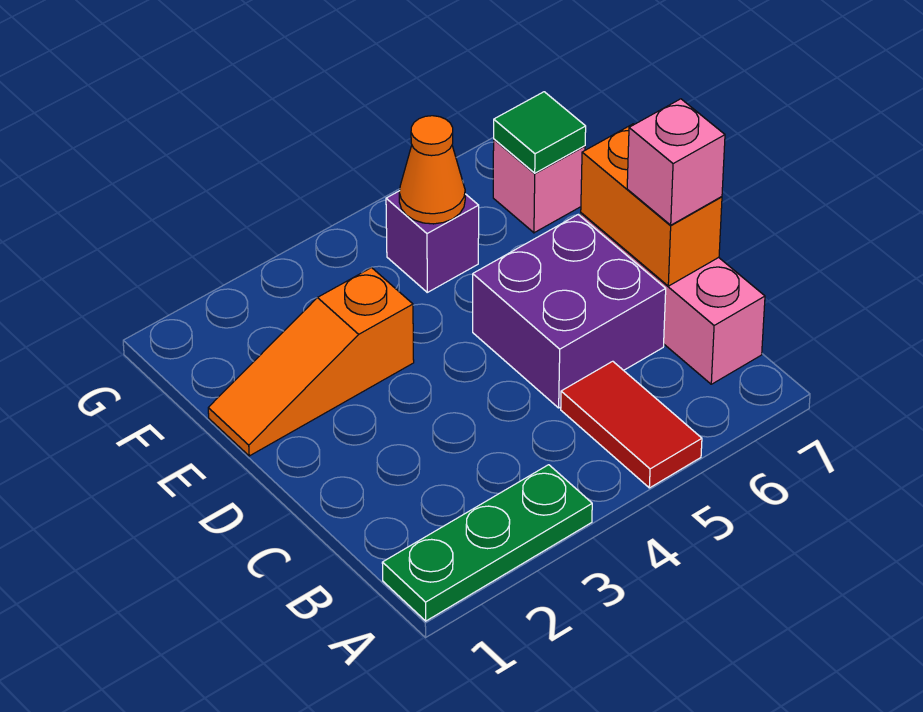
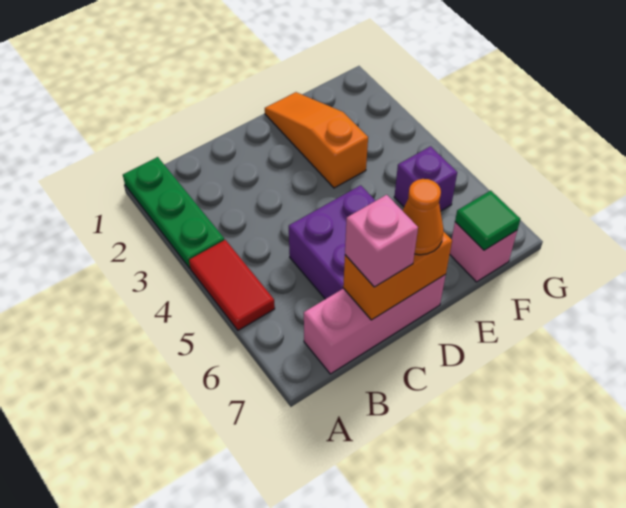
red tile A5:B5 level 1 -> red tile A4:A5 level 1
orange cone F5 level 2 -> orange cone D7 level 3

